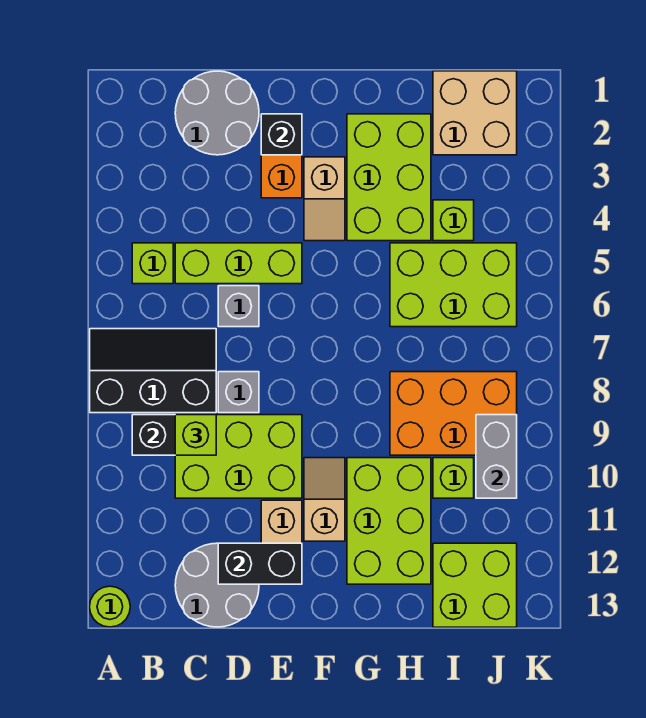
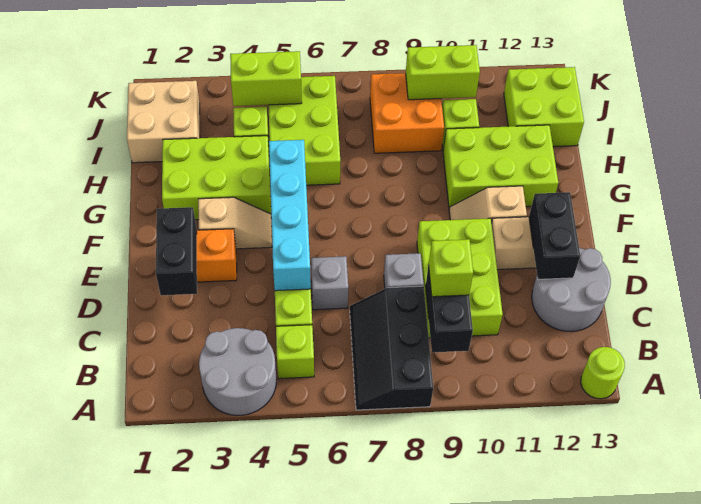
grey round brick C1:D2 level 1 -> grey round brick A3:B4 level 1
none -> cyan brick D5:G5 level 2
black brick E2 level 2 -> black brick D2:E2 level 2
orange brick H8:J9 level 1 -> orange brick I8:J9 level 1
none -> lime brick J4:J5 level 2
grey brick J9:J10 level 2 -> lime brick J9:J10 level 2

